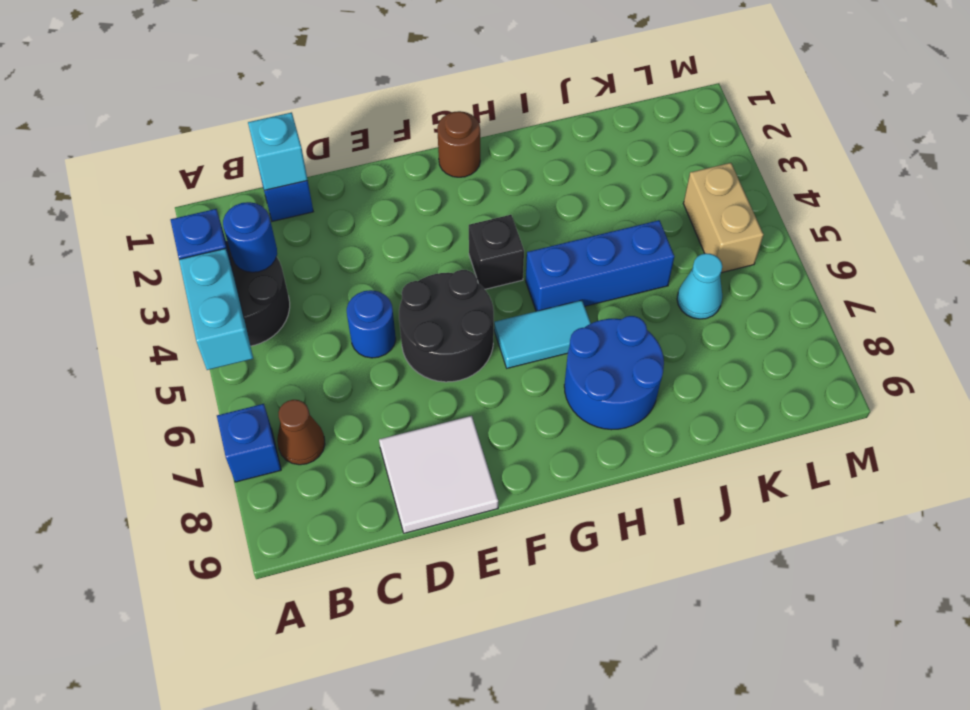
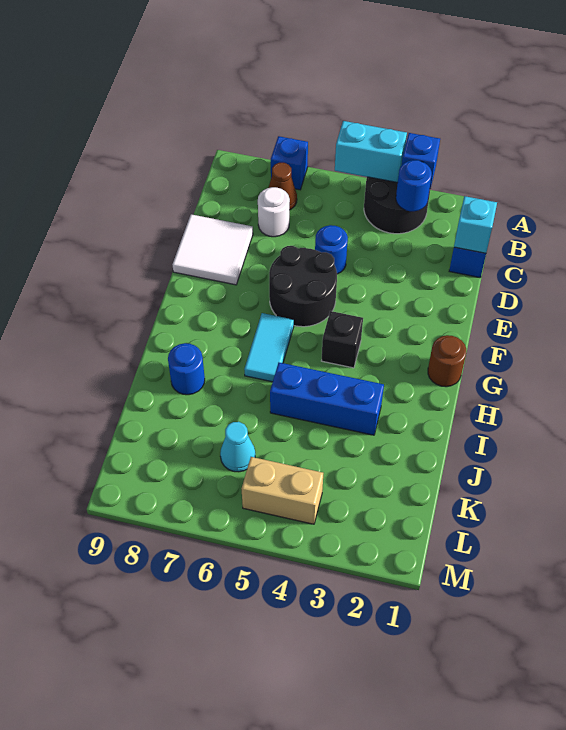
none -> white round brick C7 level 1
blue brick H5:J5 level 1 -> blue brick I3:I5 level 1
blue round brick H7:I8 level 1 -> blue round brick I8 level 1

